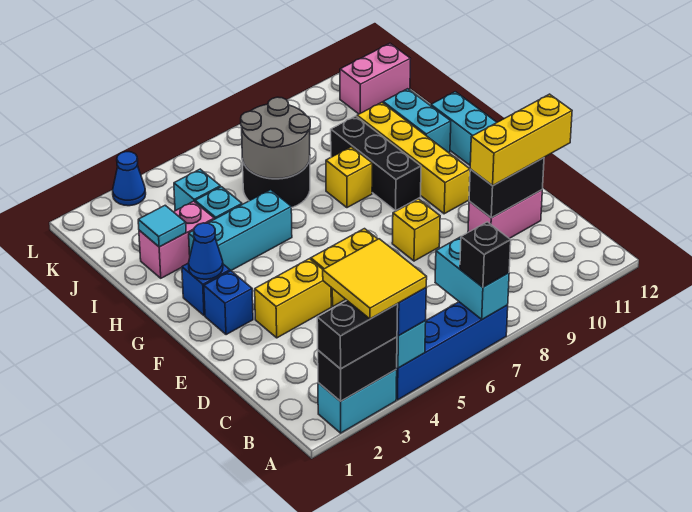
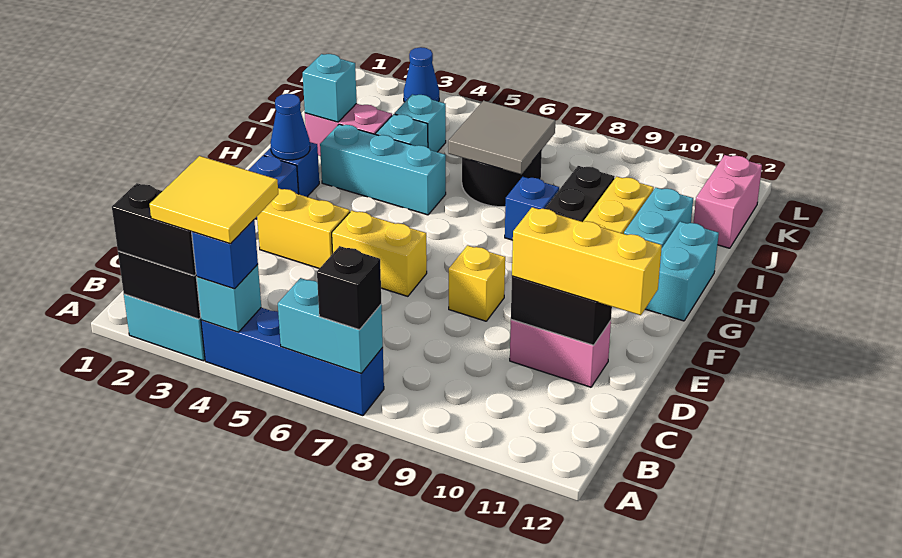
cyan brick A7:B7 level 2 -> cyan brick A6:A7 level 2
yellow brick H8 level 1 -> blue brick H8 level 1
cyan tile I2 level 2 -> cyan brick I2 level 2
grey round brick I6:J7 level 2 -> grey tile I6:J7 level 2
pink brick K11:K12 level 1 -> pink brick J12:K12 level 1

